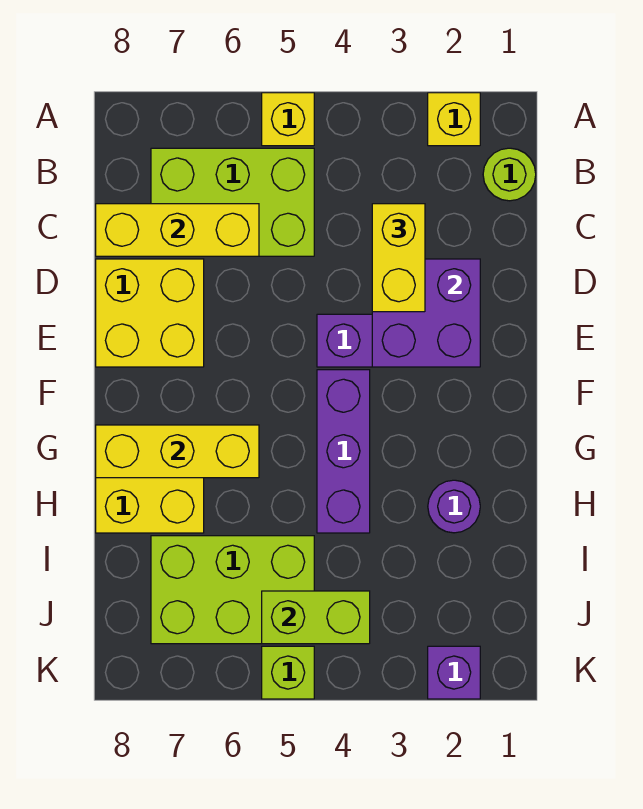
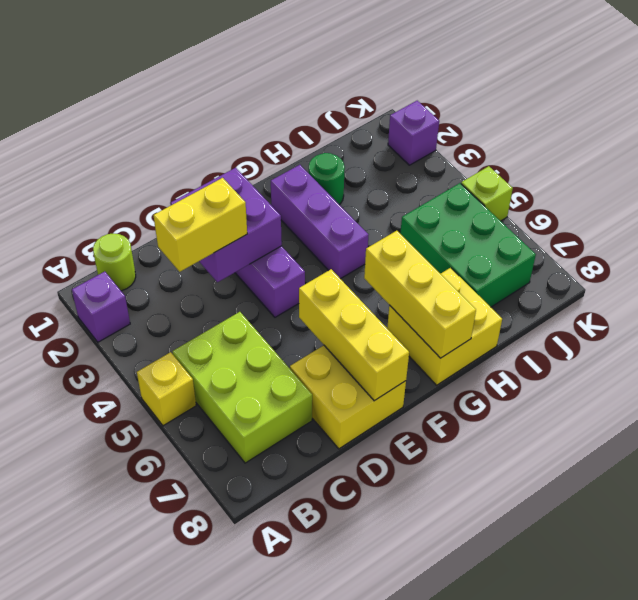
yellow brick A2 level 1 -> purple brick A2 level 1
yellow brick C6:C8 level 2 -> yellow brick E6:E8 level 2
purple brick F4:H4 level 1 -> purple brick G2:G4 level 1
purple round brick H2 level 1 -> green round brick H2 level 1
lime brick I5:J7 level 1 -> green brick I5:J7 level 1
lime brick J4:J5 level 2 -> none

